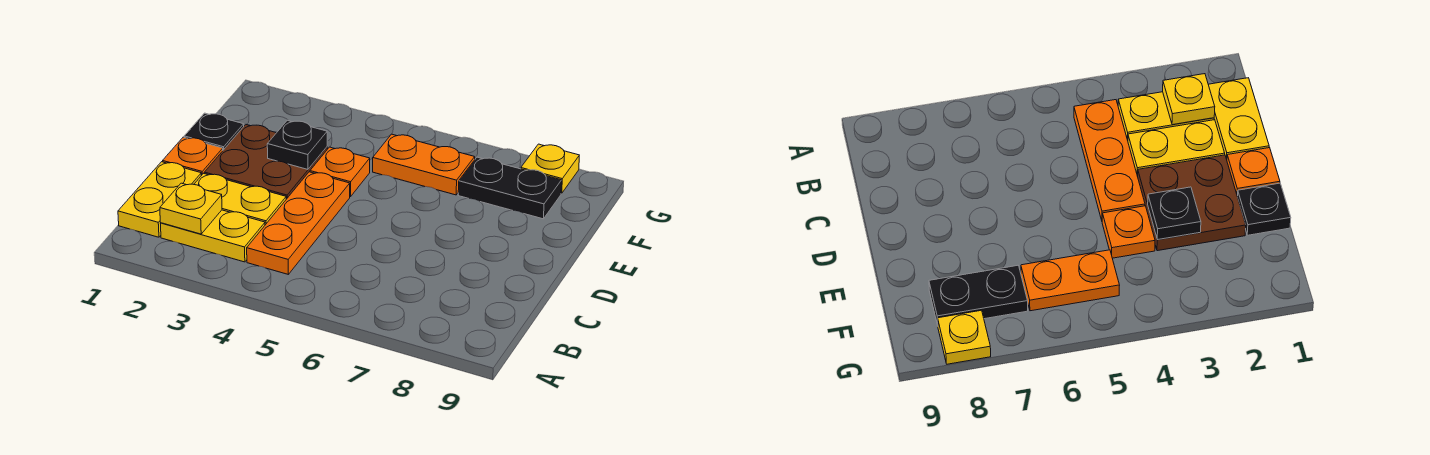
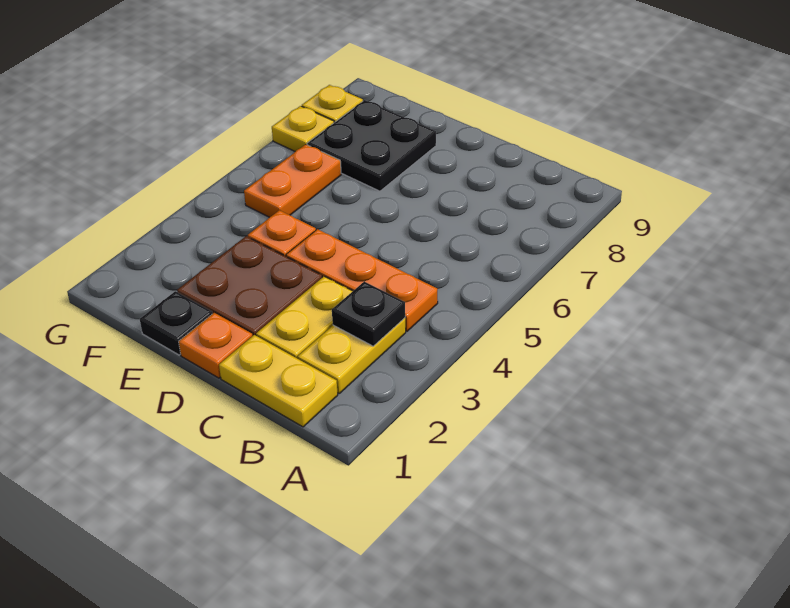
yellow plate B2 level 2 -> yellow plate G7 level 1
black plate E3 level 2 -> black plate B3 level 2
black plate F7:F8 level 1 -> black plate E7:F8 level 1

